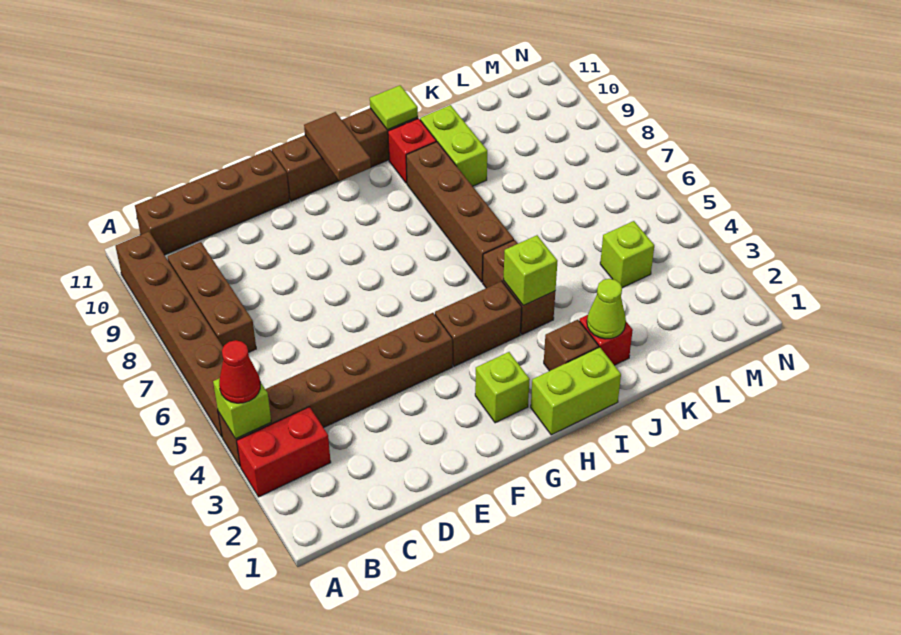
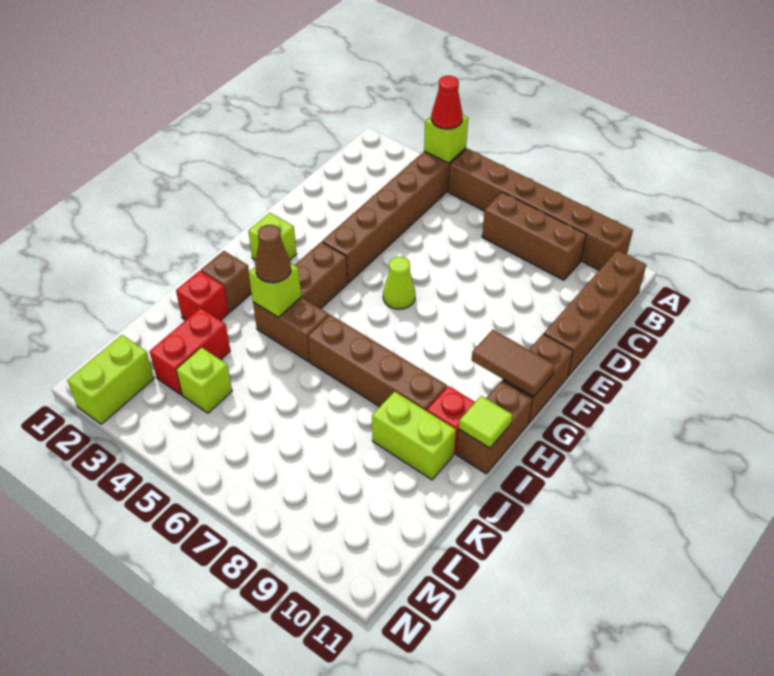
red brick A3:B3 level 1 -> red brick K3:L3 level 1
lime brick H1:I1 level 1 -> lime brick M2:N2 level 1
none -> brown cone I4 level 3
lime cone J2 level 2 -> lime cone F6 level 1

